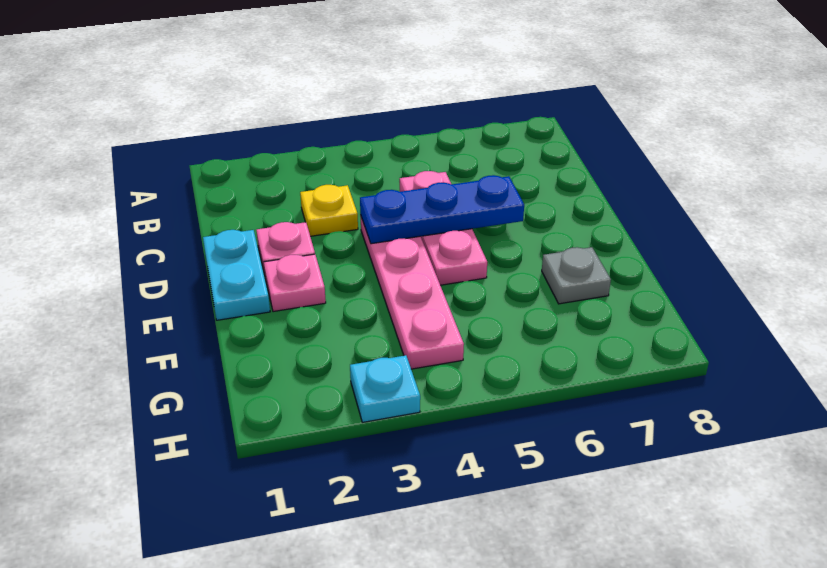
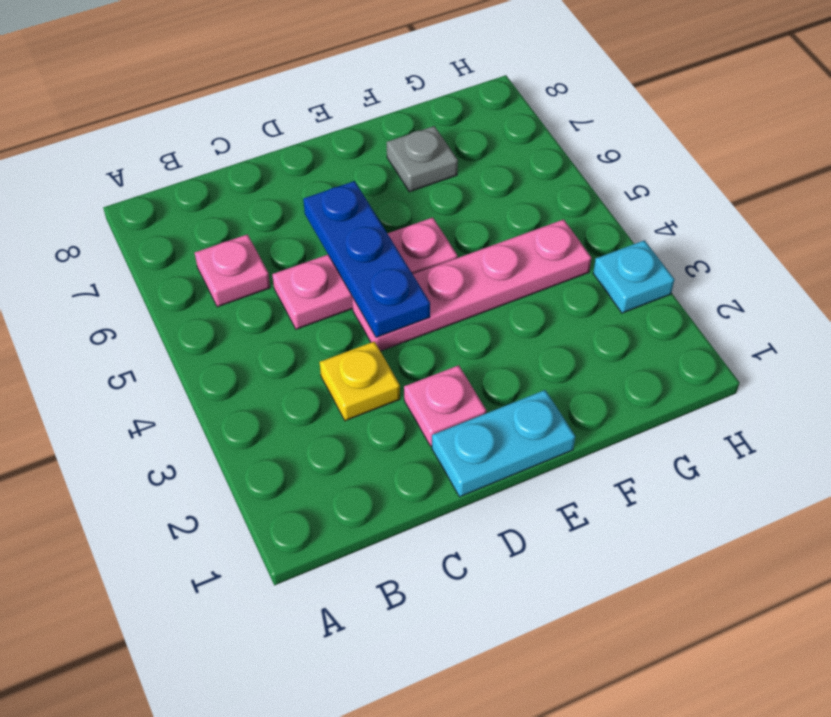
pink plate E2 level 1 -> pink plate B6 level 1

